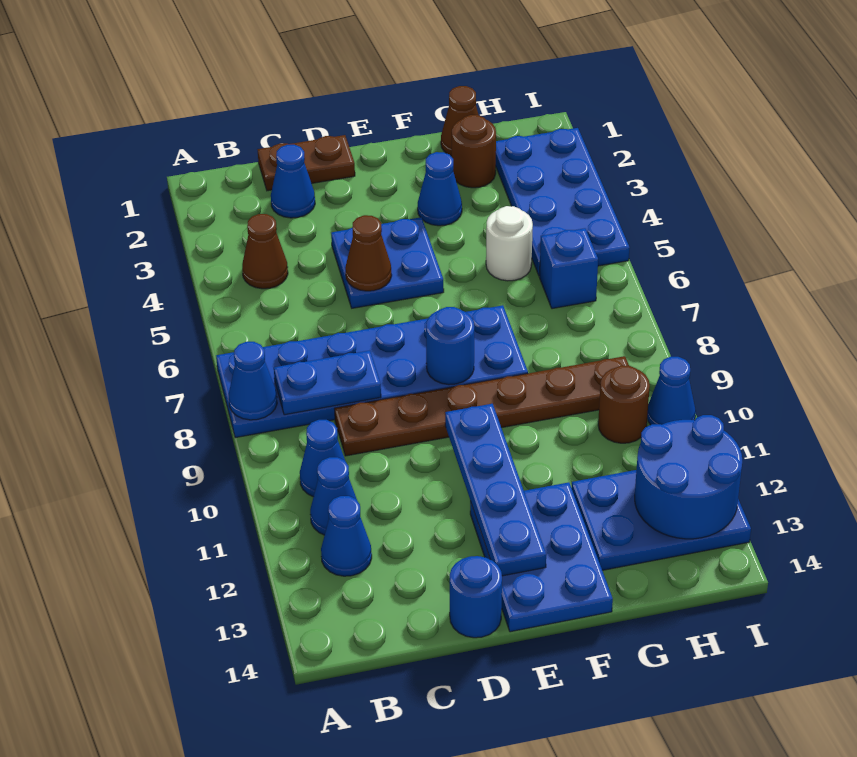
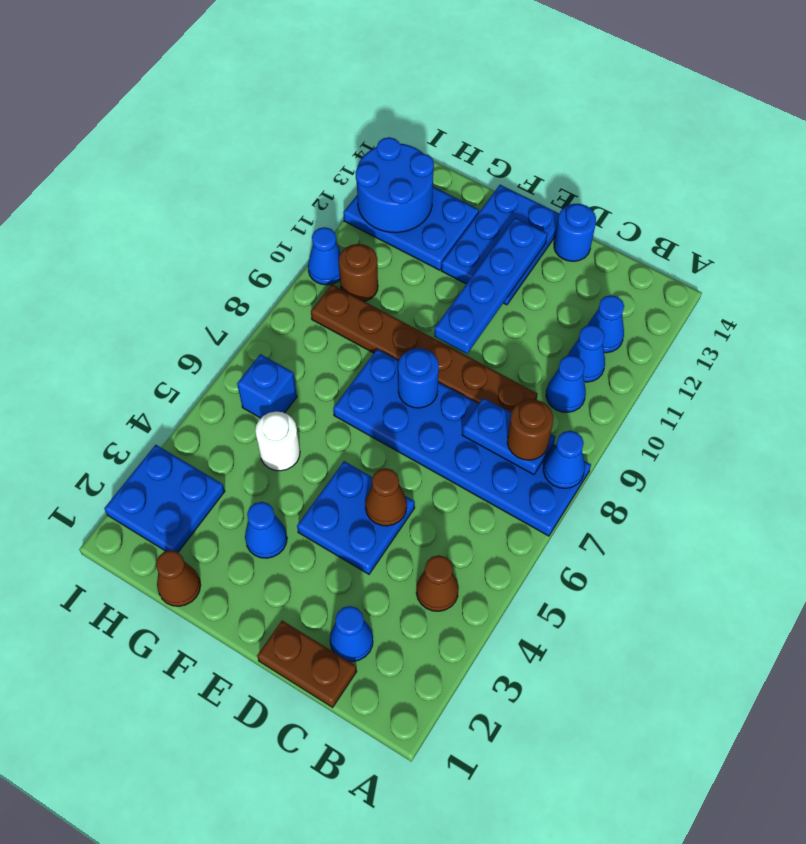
brown round brick G2 level 1 -> brown round brick B8 level 3
blue plate H2:I5 level 1 -> blue plate H2:I3 level 1

